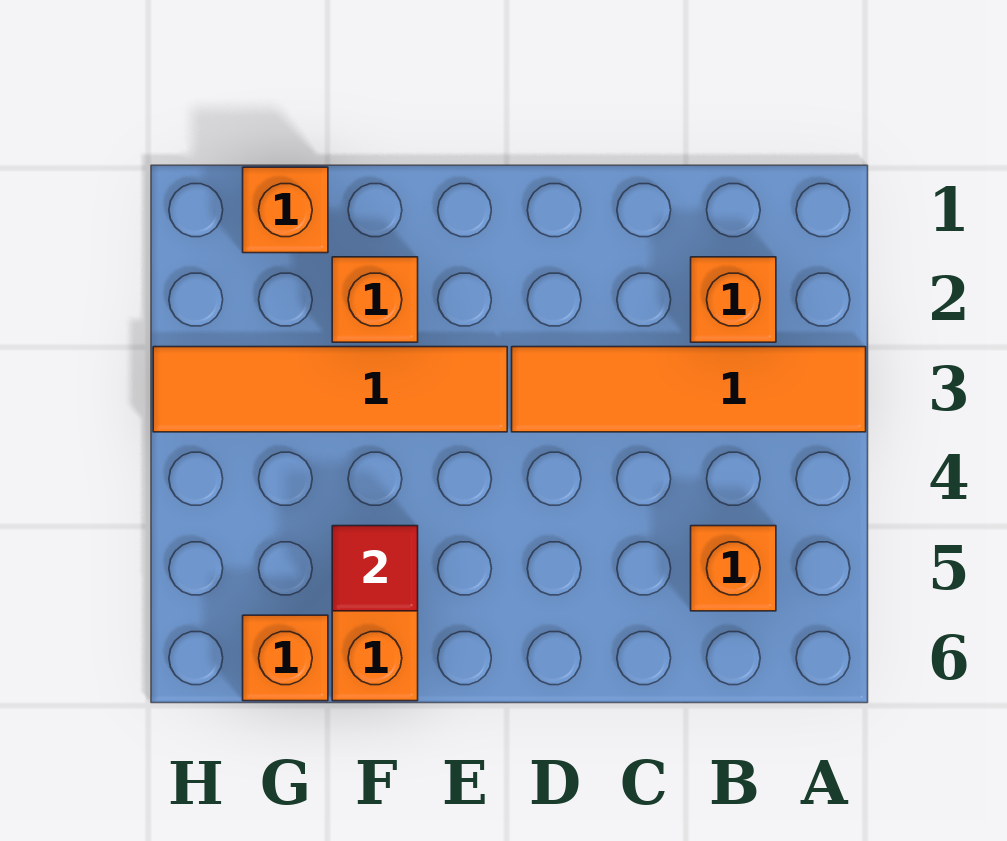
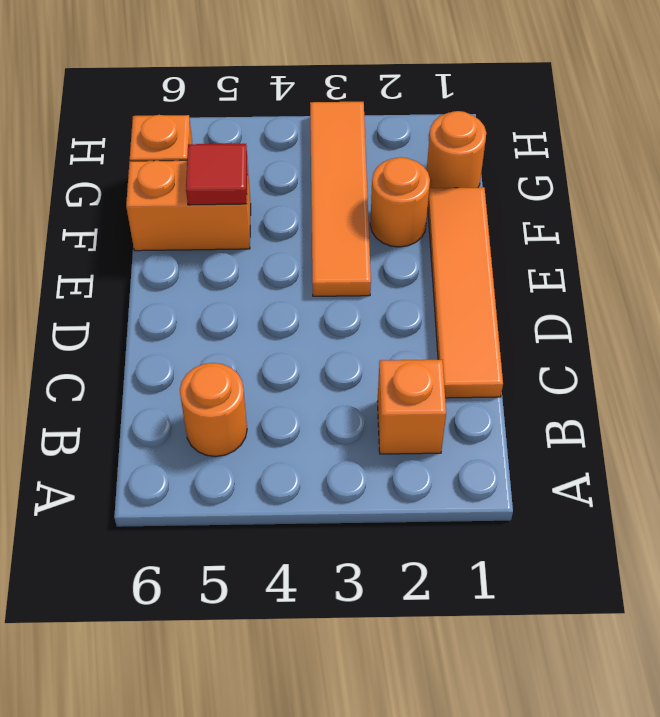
orange tile A3:D3 level 1 -> orange tile C1:F1 level 1
orange brick B5 level 1 -> orange round brick B5 level 1
orange brick F2 level 1 -> orange round brick F2 level 1
orange brick G1 level 1 -> orange round brick G1 level 1

